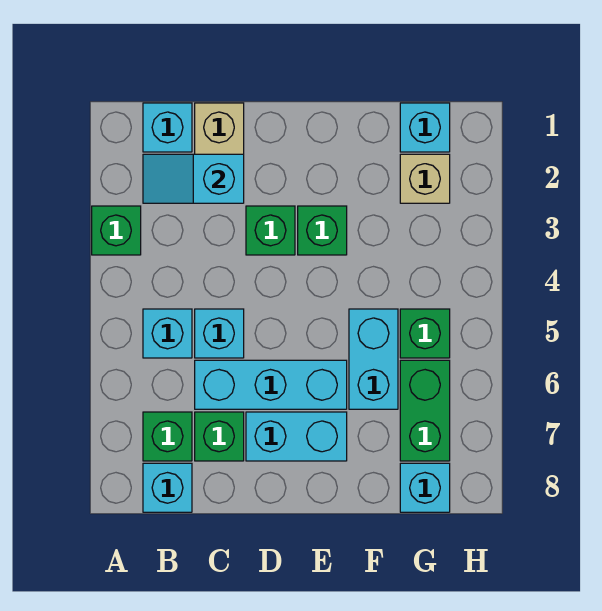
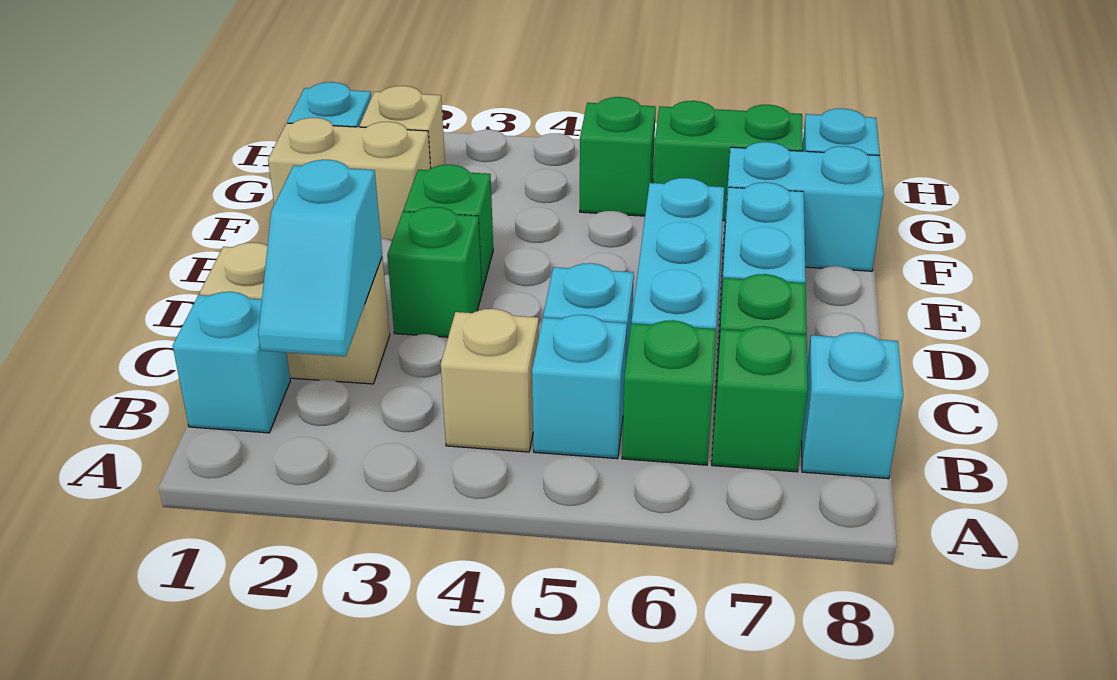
green brick A3 level 1 -> green brick B6 level 1
none -> tan brick B4 level 1
none -> tan brick F1:F2 level 1
cyan brick F5:F6 level 1 -> cyan brick F7:F8 level 1

